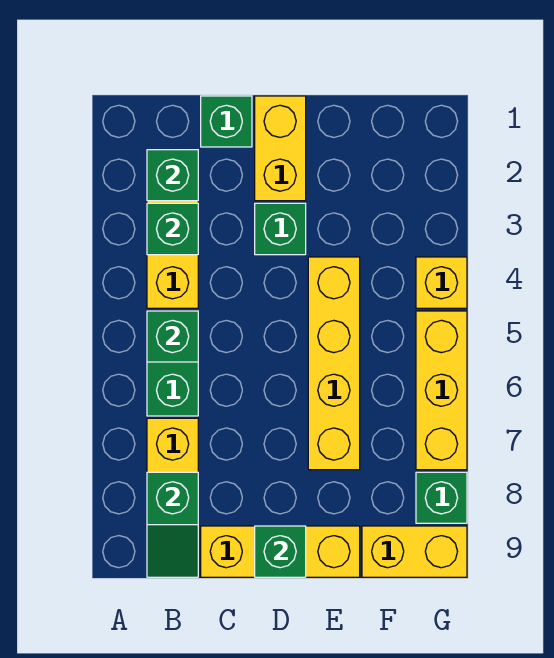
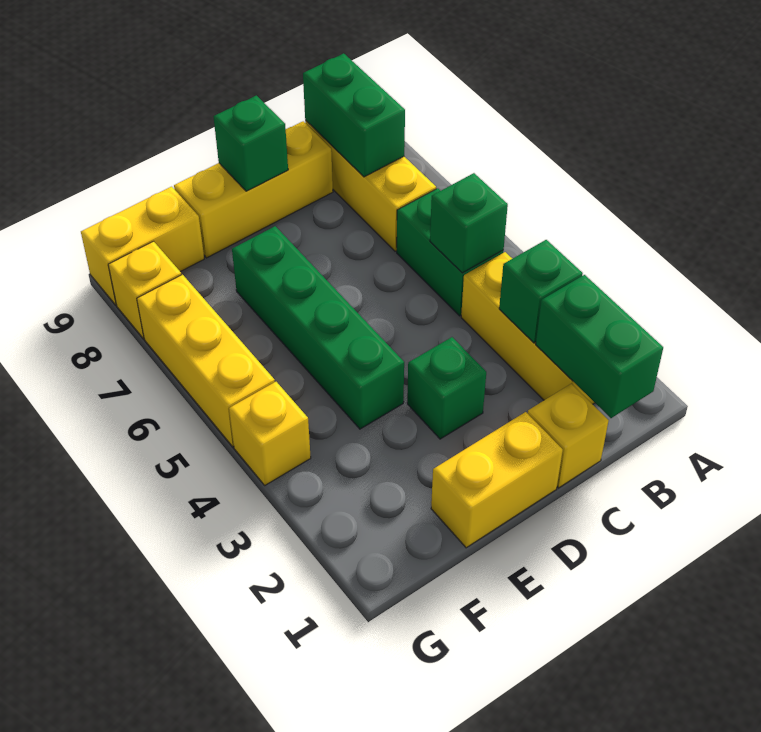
green brick B2 level 2 -> green brick B1:B2 level 2
green slope B8:B9 level 2 top 8 -> green brick B8:B9 level 2
green brick C1 level 1 -> yellow brick C1 level 1
yellow brick D1:D2 level 1 -> yellow brick D1:E1 level 1
yellow brick E4:E7 level 1 -> green brick E4:E7 level 1
green brick G8 level 1 -> yellow brick G8 level 1

